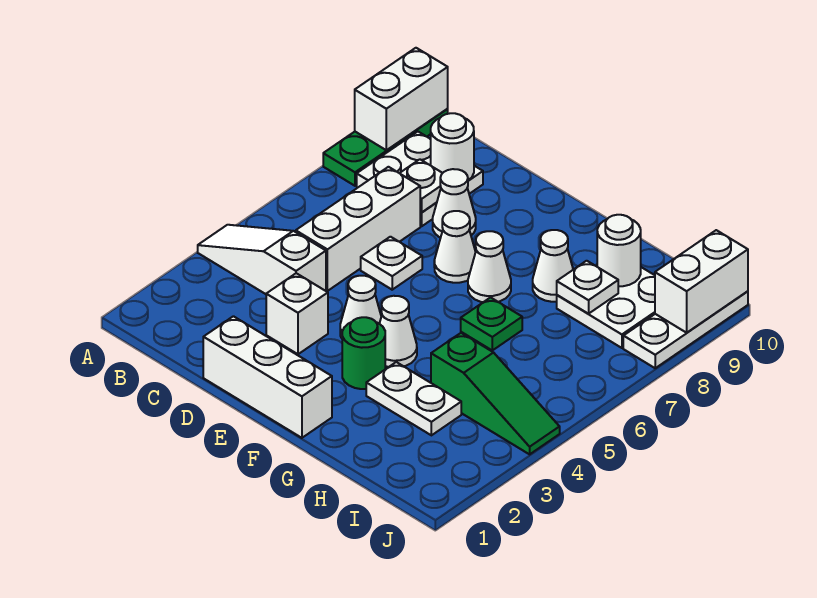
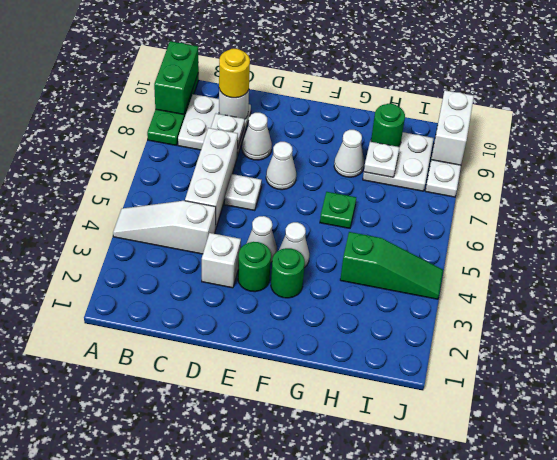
white brick A9:A10 level 2 -> green brick A9:A10 level 2
none -> yellow round brick C9 level 3
white brick D1:F1 level 1 -> none
none -> green round brick E3 level 1
white cone F7 level 1 -> none
white plate G3:H3 level 1 -> none
white round brick H9 level 2 -> green round brick H9 level 2

